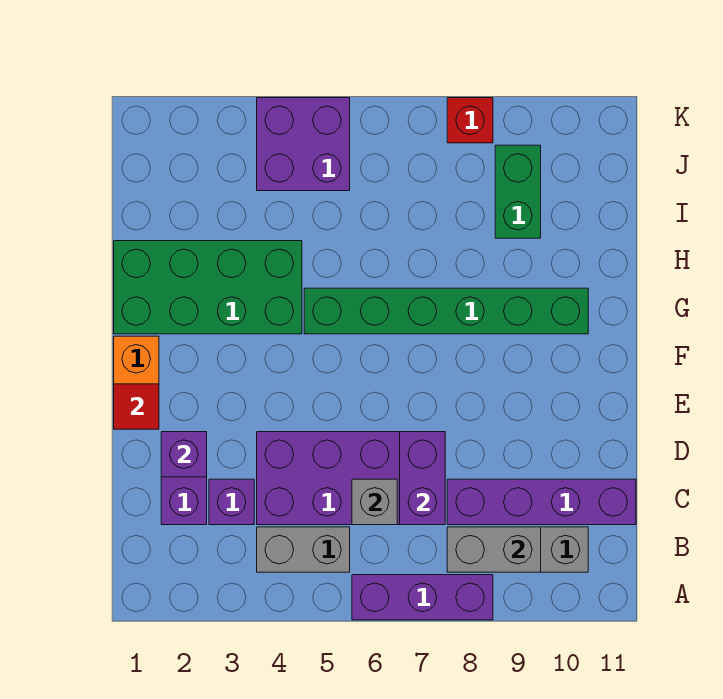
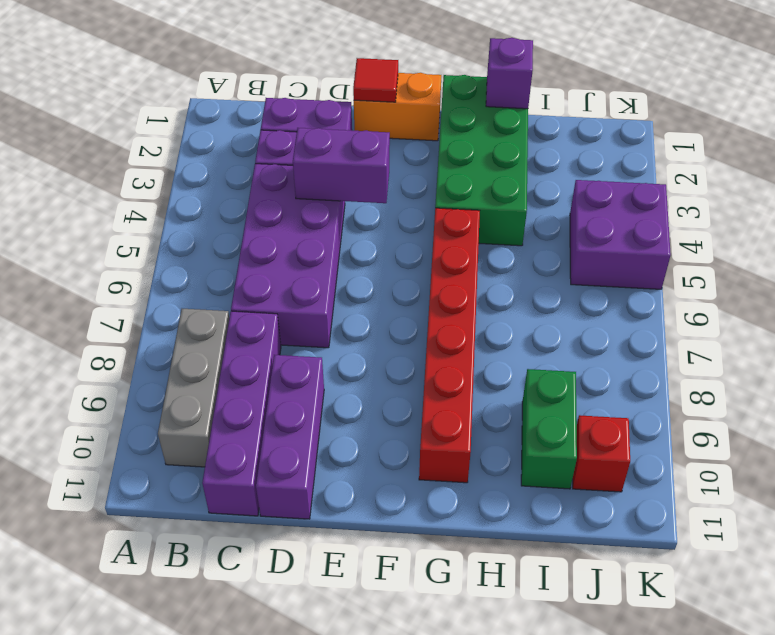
purple brick A6:A8 level 1 -> purple brick D9:D11 level 1
grey brick B4:B5 level 1 -> none
grey brick B8:B9 level 2 -> none
grey brick C6 level 2 -> none
purple brick C7:D7 level 2 -> purple brick D4:E4 level 2
purple brick D2 level 2 -> purple brick H1 level 2
green brick G5:G10 level 1 -> red brick G5:G10 level 1
green brick I9:J9 level 1 -> green brick I9:I10 level 1
red brick K8 level 1 -> red brick J10 level 1

